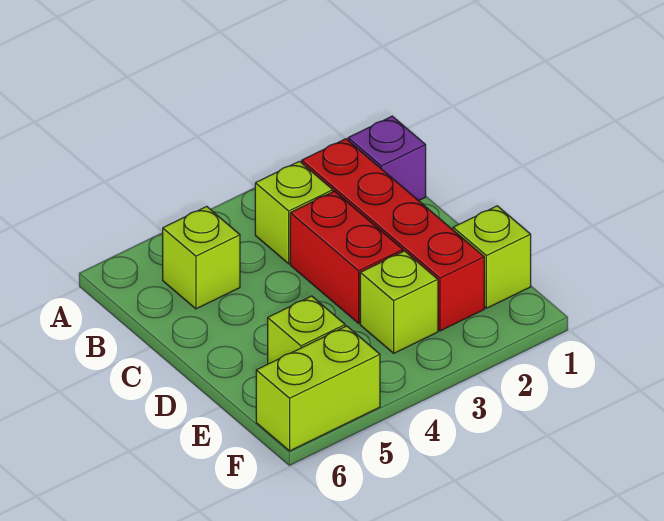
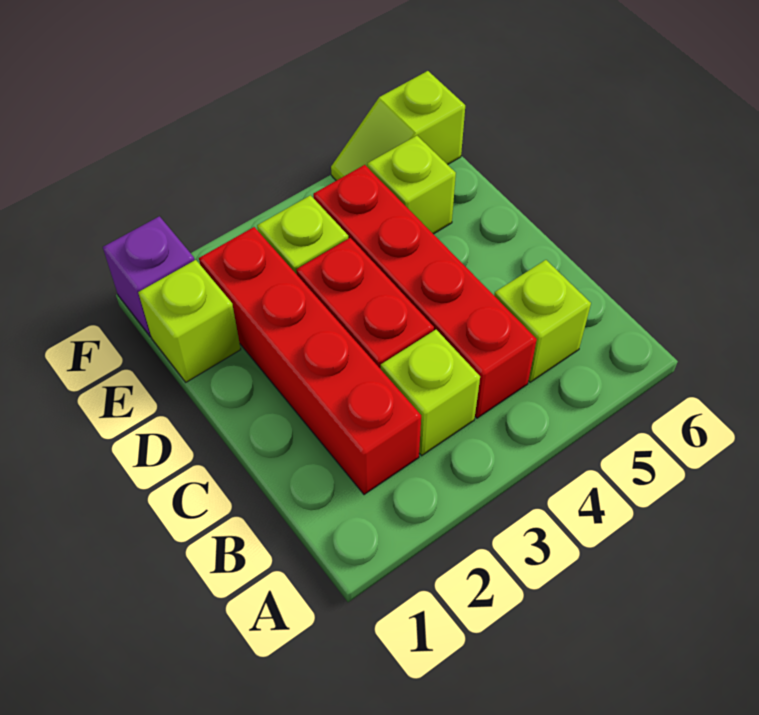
purple brick B1 level 1 -> purple brick F1 level 1
none -> red brick B4:E4 level 1
lime brick F5:F6 level 1 -> lime slope F5:F6 level 1 top 6

